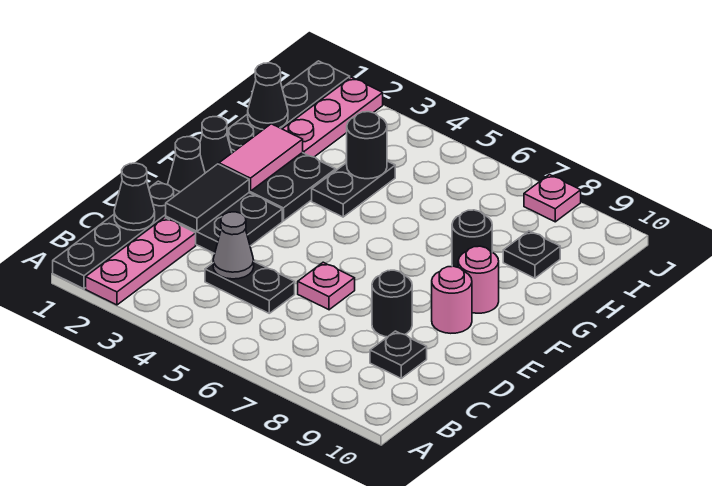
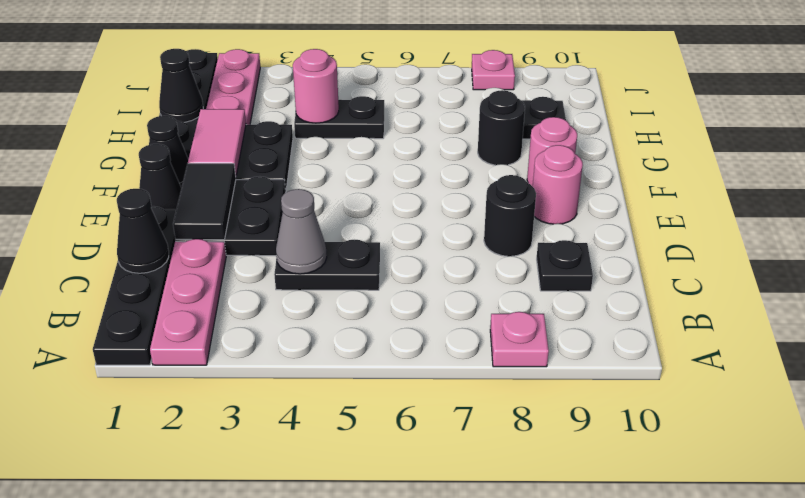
pink plate D6 level 1 -> pink plate A8 level 1
black plate G4:H4 level 1 -> black plate H4:H5 level 1
black round brick H4 level 2 -> pink round brick H4 level 2

